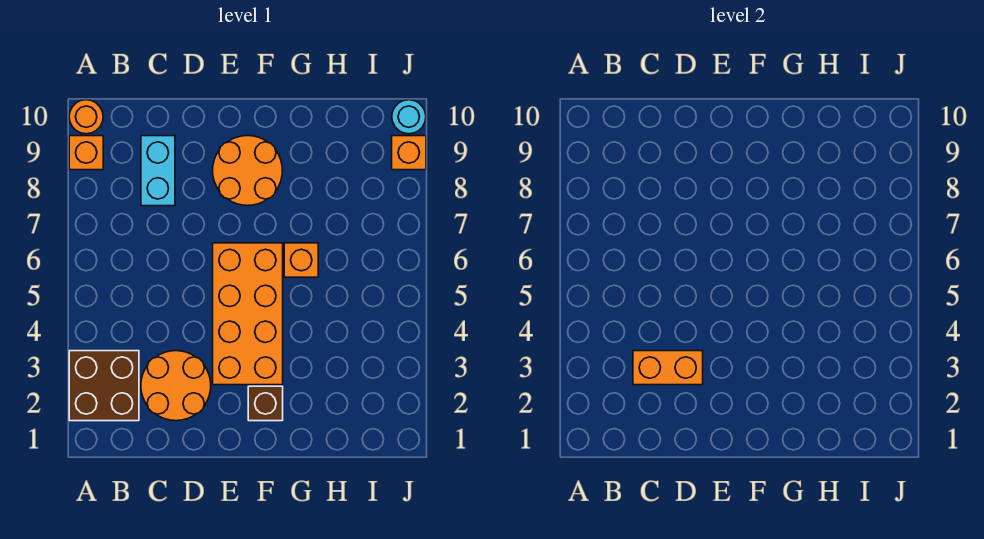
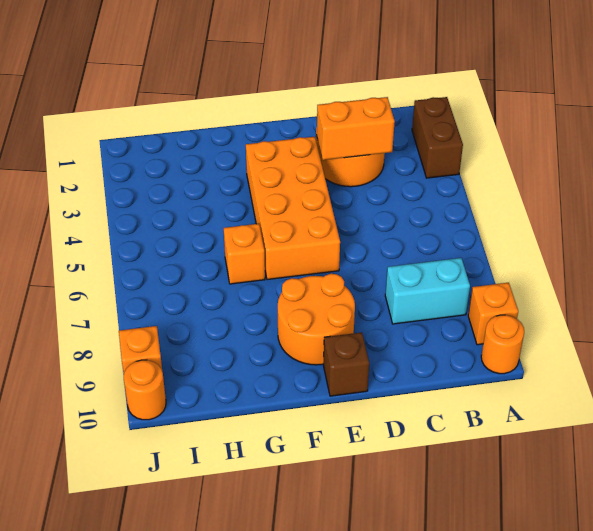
brown brick A2:B3 level 1 -> brown brick A2:A3 level 1
cyan brick C8:C9 level 1 -> cyan brick B8:C8 level 1
brown brick F2 level 1 -> brown brick E10 level 1
cyan round brick J10 level 1 -> orange round brick J10 level 1

